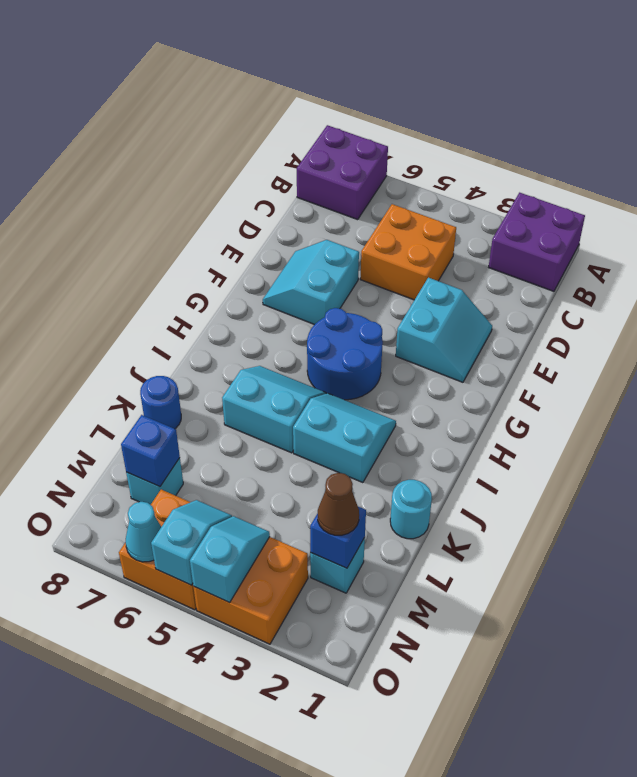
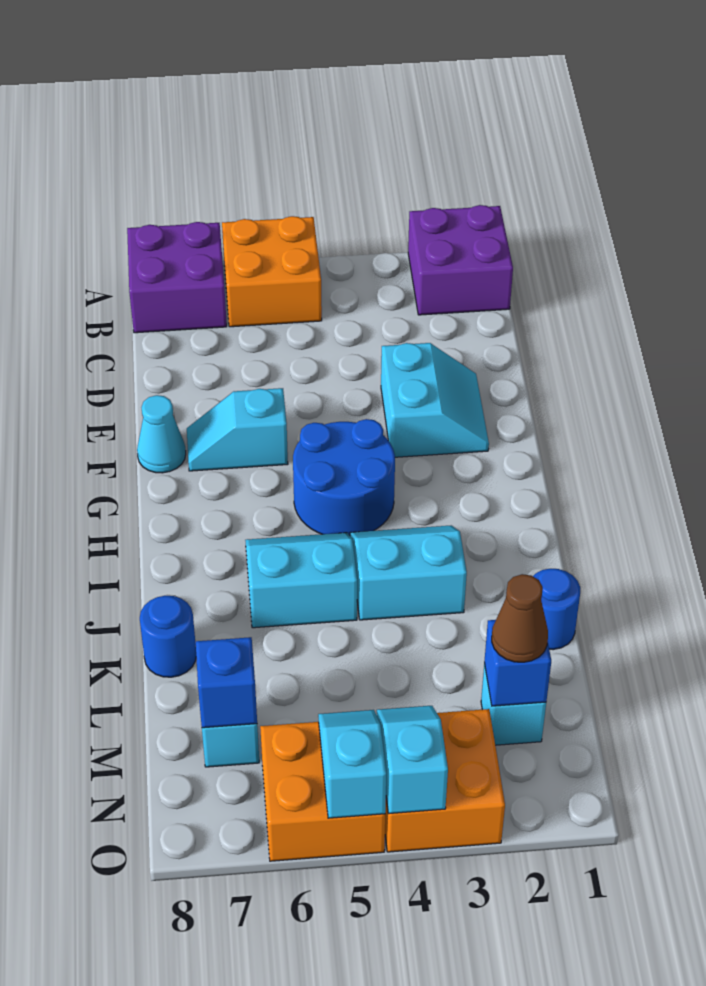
orange brick C4:D5 level 1 -> orange brick A5:B6 level 1
cyan slope E6:F7 level 1 top 6 -> cyan slope F6:F7 level 1 top 6
cyan round brick K1 level 1 -> blue round brick K1 level 1
cyan cone O6 level 2 -> cyan cone F8 level 1

